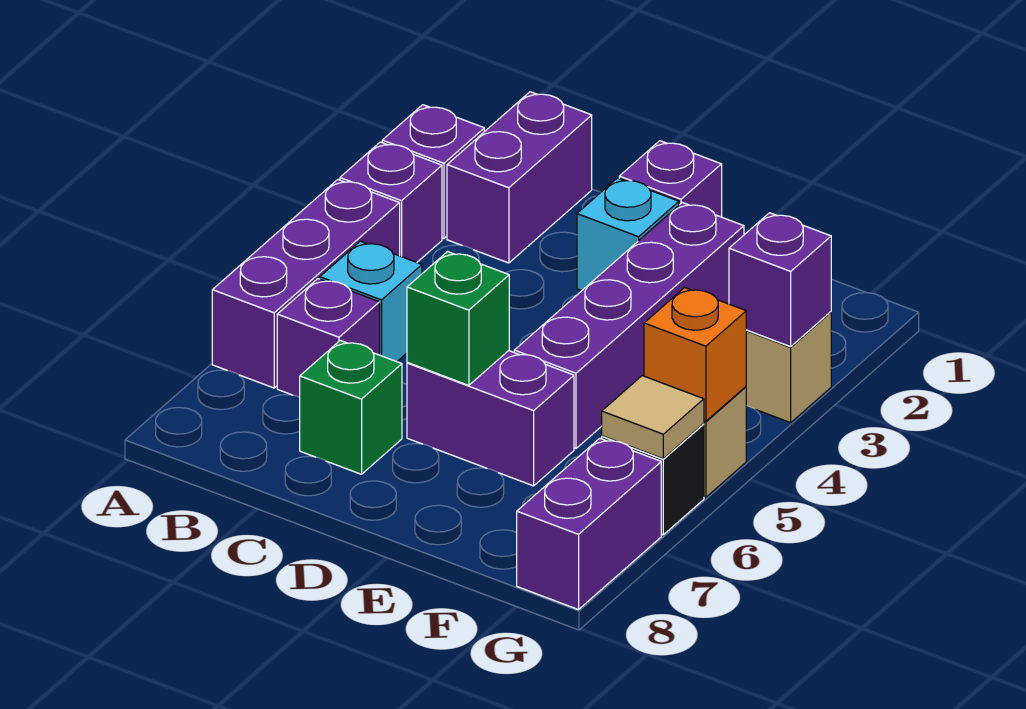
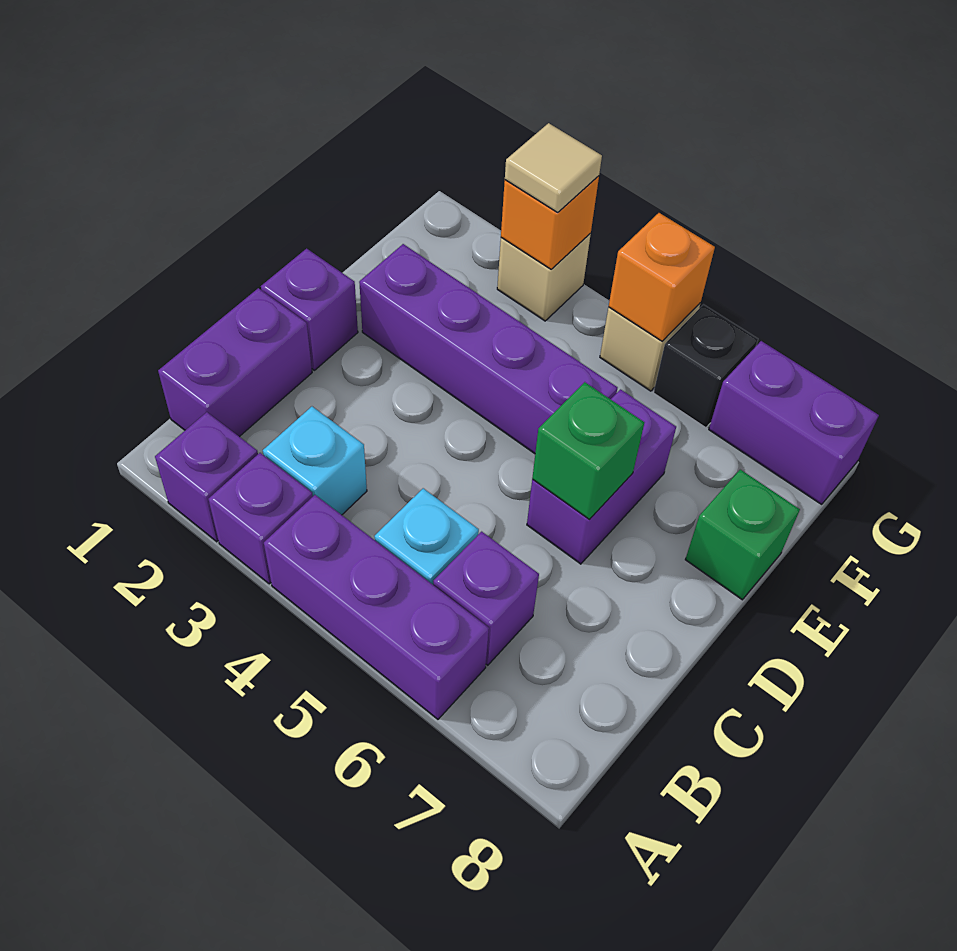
purple brick B1:B2 level 1 -> purple brick B1:C1 level 1
green brick C7 level 1 -> green brick E8 level 1
cyan brick D2 level 1 -> cyan brick B3 level 1
purple brick G3 level 2 -> orange brick G3 level 2
tan tile G6 level 2 -> tan tile G3 level 3

